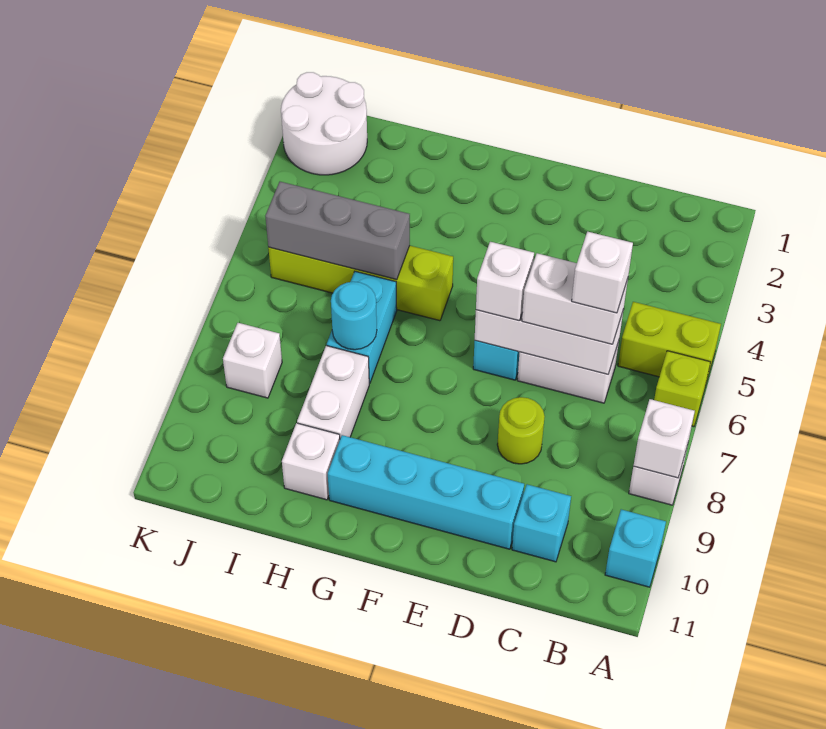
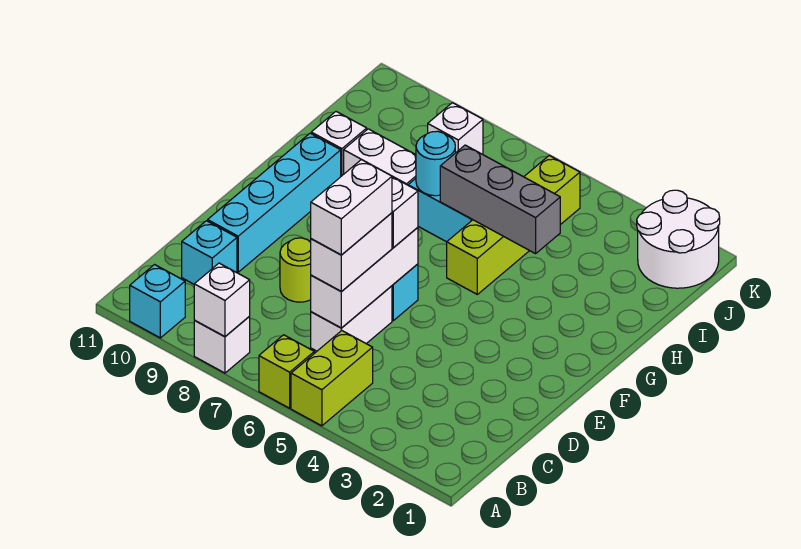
white brick C6 level 4 -> white brick C6:D6 level 4
grey brick H5:J5 level 2 -> grey brick H4:H6 level 2

